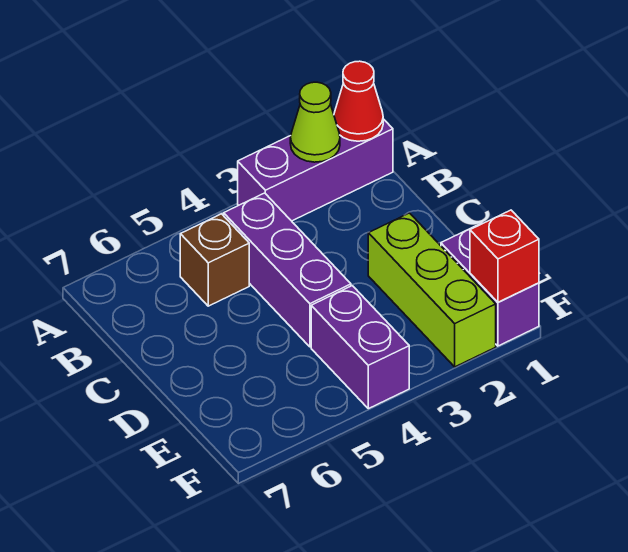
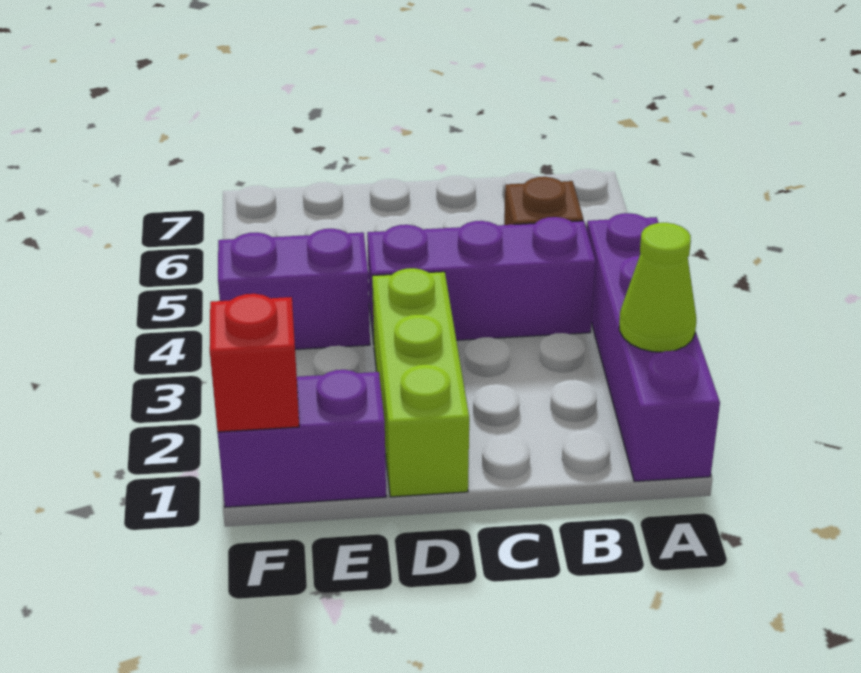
purple brick A1:A3 level 1 -> purple brick A1:A4 level 1
red cone A1 level 2 -> none
lime brick D2:F2 level 1 -> lime brick D1:D3 level 1

